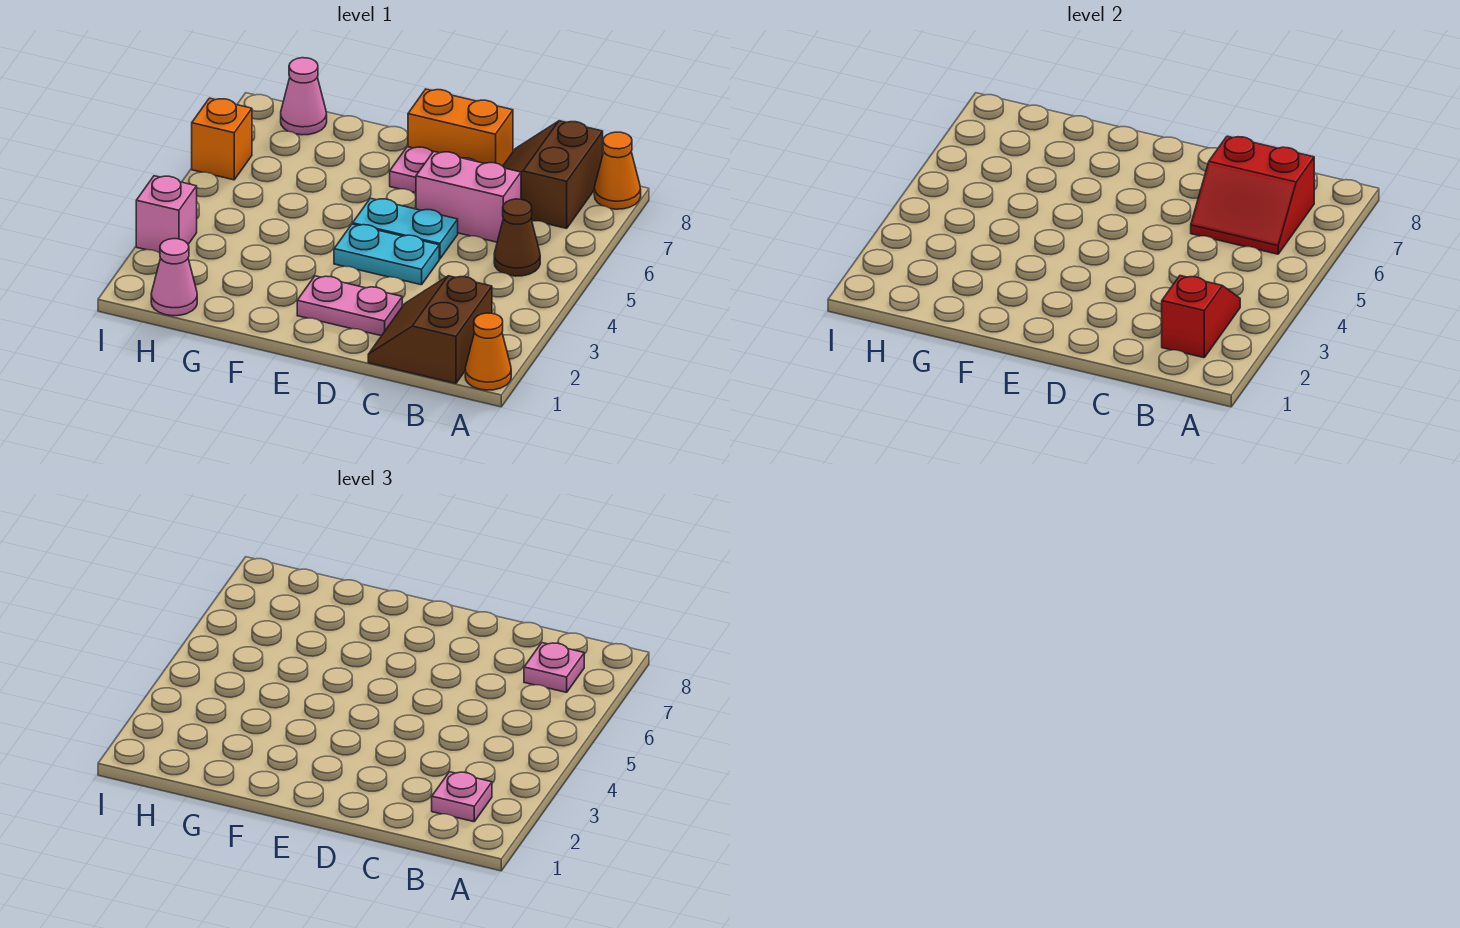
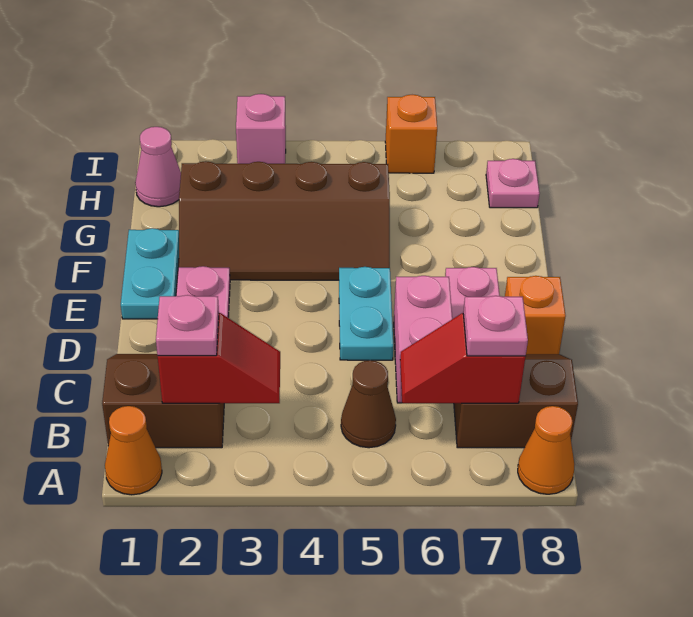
red slope B6:C7 level 2 top 7 -> red slope B6:B7 level 2 top 7
cyan plate D4:E4 level 1 -> cyan plate E1:F1 level 1
orange brick D8:E8 level 1 -> orange brick D8 level 1
none -> brown slope F2:G5 level 1 top G
pink cone H8 level 1 -> pink plate H8 level 1

